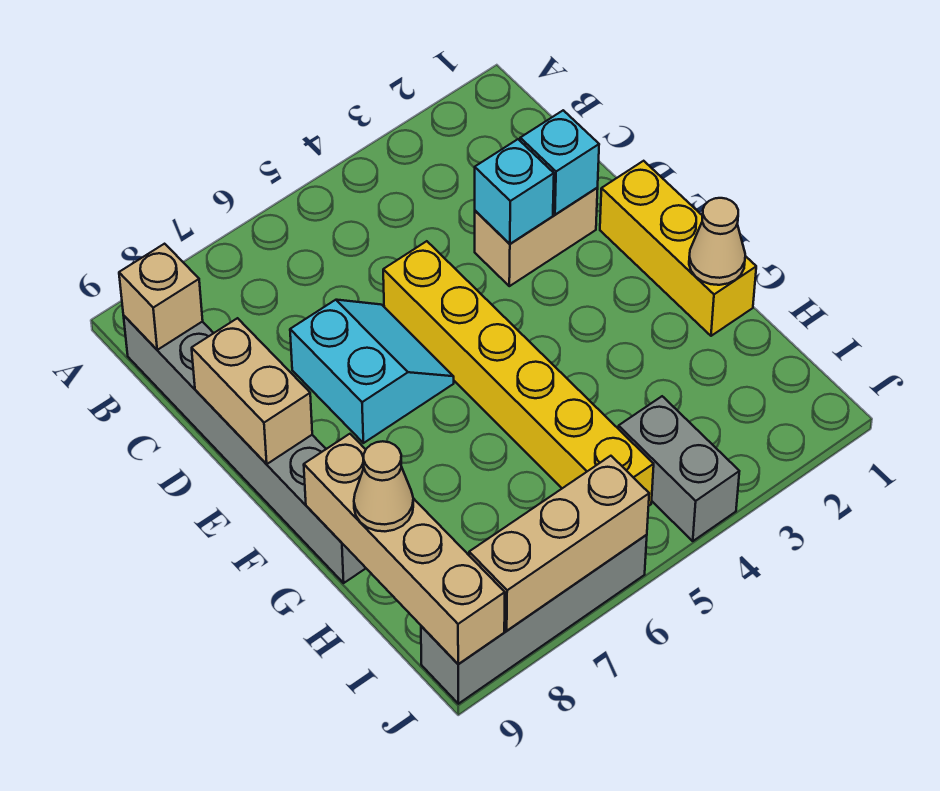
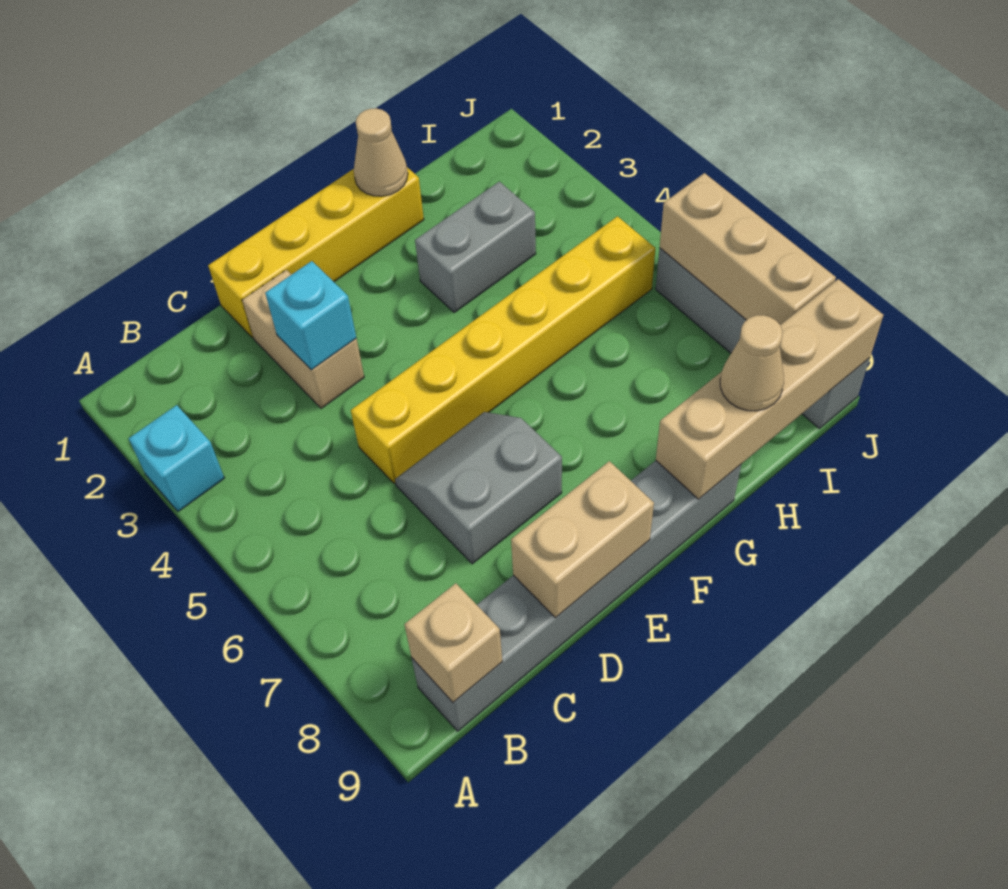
cyan brick D2 level 2 -> cyan brick A3 level 1
cyan slope D6:E7 level 1 top 7 -> grey slope D6:E7 level 1 top 7
yellow brick E1:G1 level 1 -> yellow brick D1:G1 level 1
grey brick I4:J4 level 1 -> grey brick G3:H3 level 1

